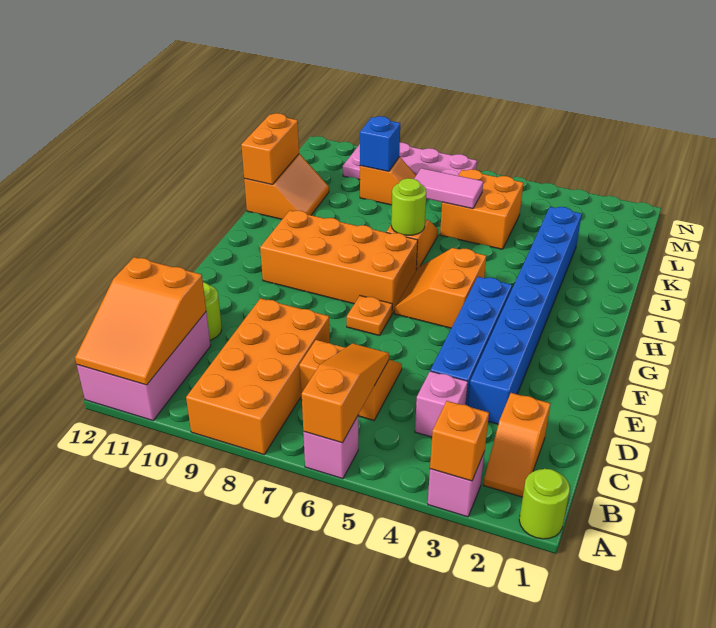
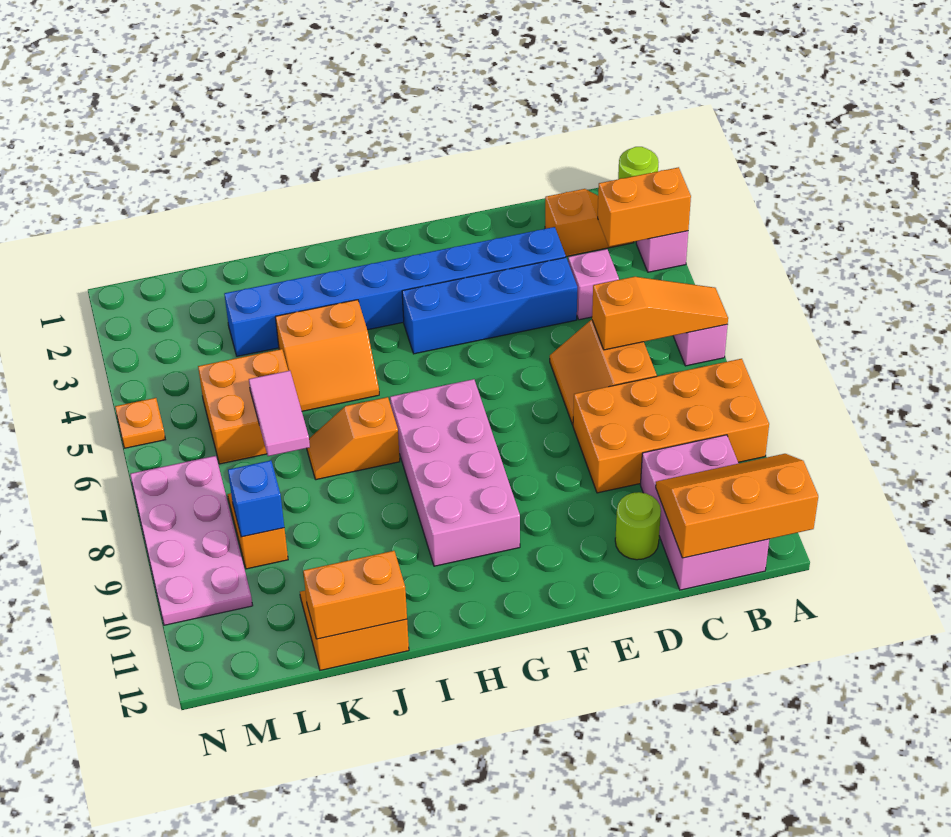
orange brick A3 level 2 -> orange brick A3:B3 level 2
orange slope A6:C6 level 2 top A -> orange slope A6:C6 level 2 top C
pink brick A11:C12 level 1 -> pink brick B10:C12 level 1
orange slope A11:C12 level 2 top C -> orange slope A11:C12 level 2 top 12
orange plate F7 level 1 -> orange plate N5 level 1
orange slope G5:H6 level 1 top 5 -> orange slope I4:J5 level 1 top 4
orange brick G7:H10 level 1 -> pink brick G7:H10 level 1
lime round brick I7 level 2 -> none

